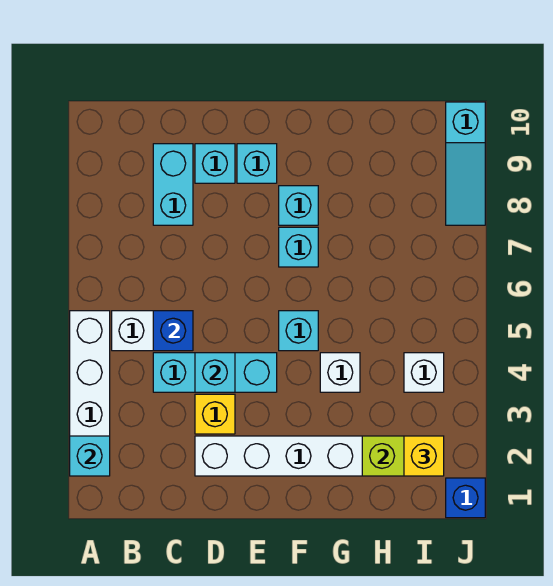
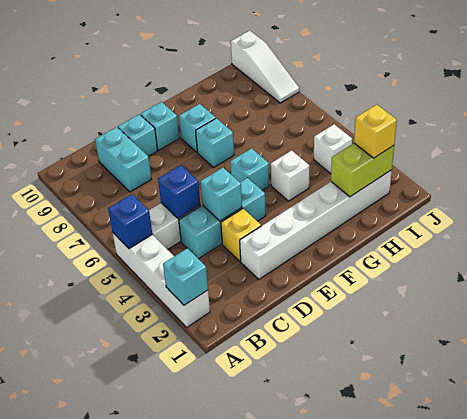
blue brick J1 level 1 -> blue brick A5 level 2
cyan slope J8:J10 level 1 top 10 -> white slope J8:J10 level 1 top 10

